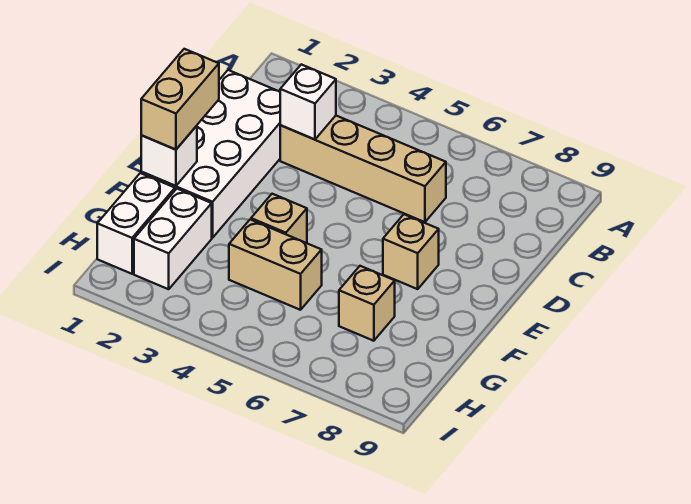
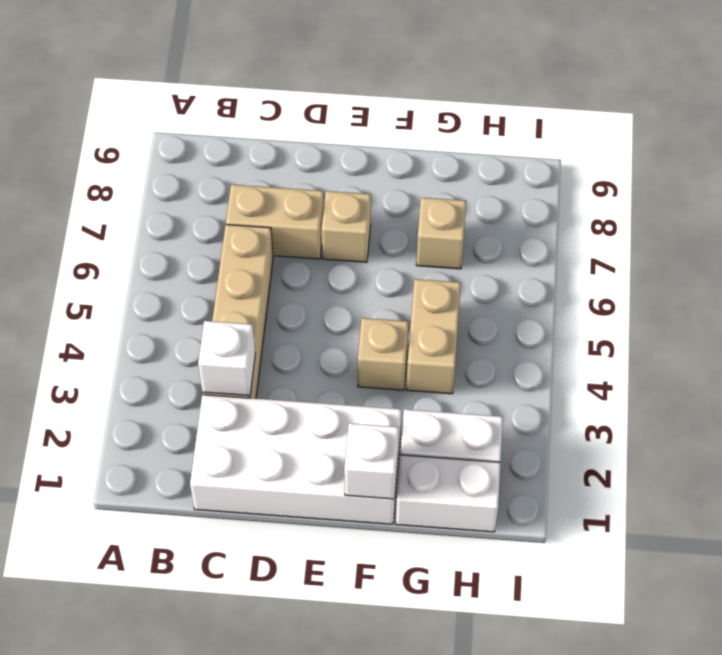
tan brick E1:F1 level 3 -> tan brick C7:D7 level 1

